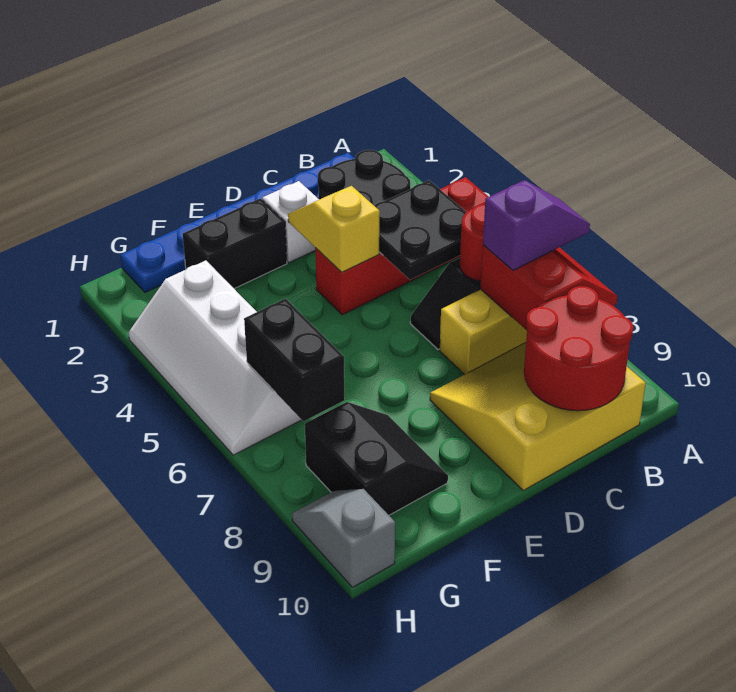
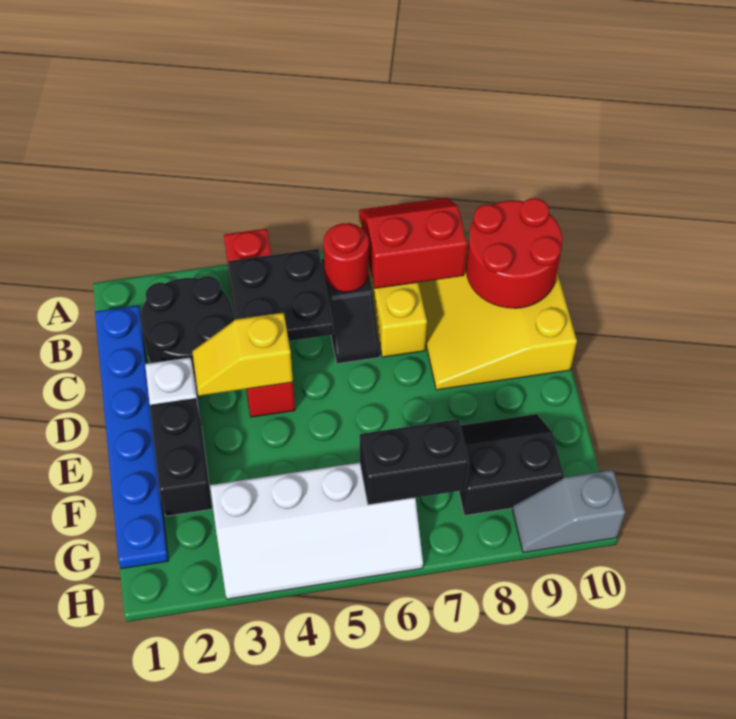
purple slope A7:B7 level 3 top B -> none

